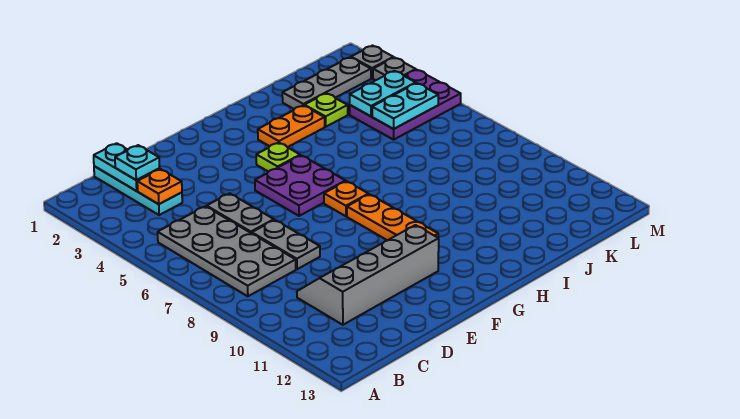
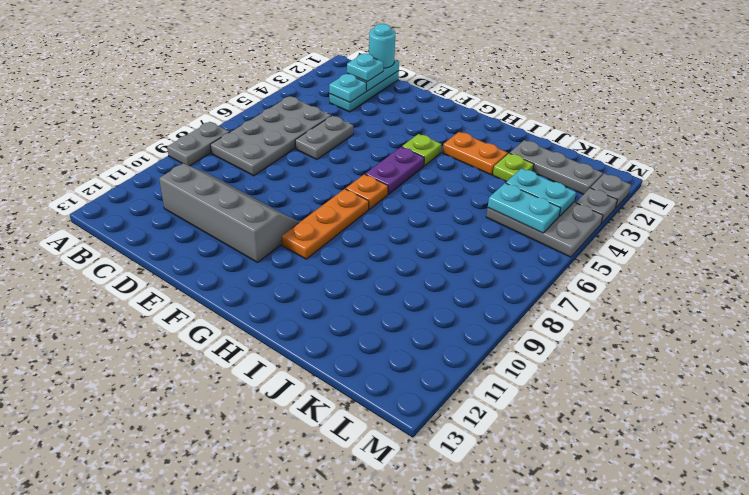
none -> cyan round brick C1 level 3
orange plate C3 level 2 -> cyan plate C3 level 2
grey plate D7:D8 level 1 -> grey plate A8:A9 level 1
purple plate F5:G6 level 1 -> purple plate G5:G6 level 1
purple plate K4:M5 level 1 -> grey plate K4:M5 level 1

